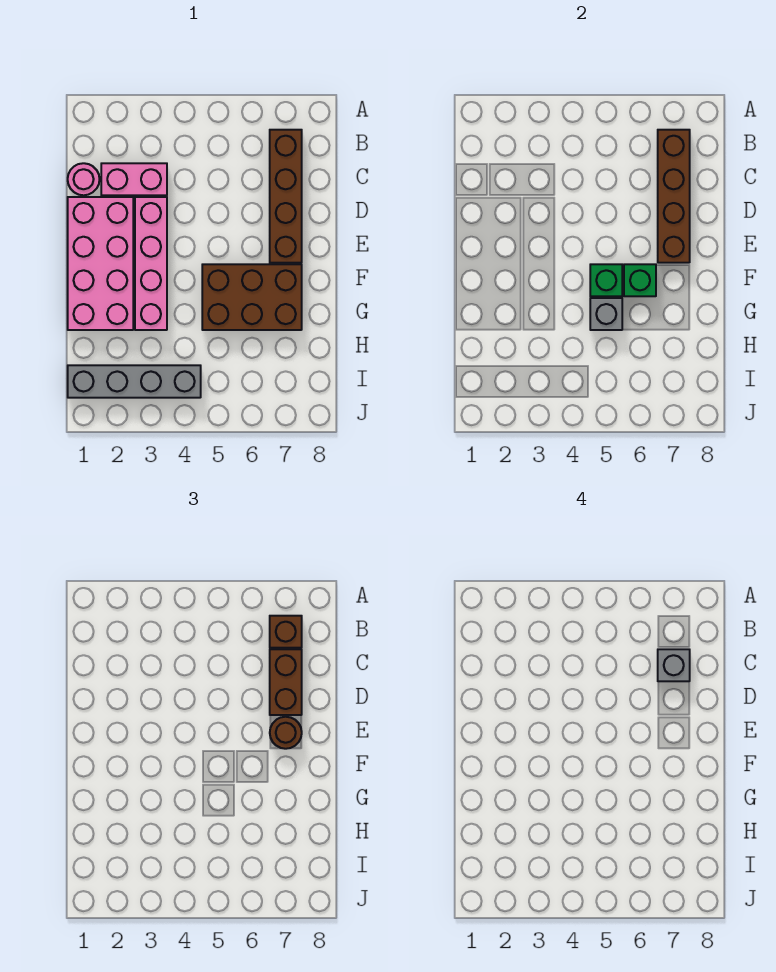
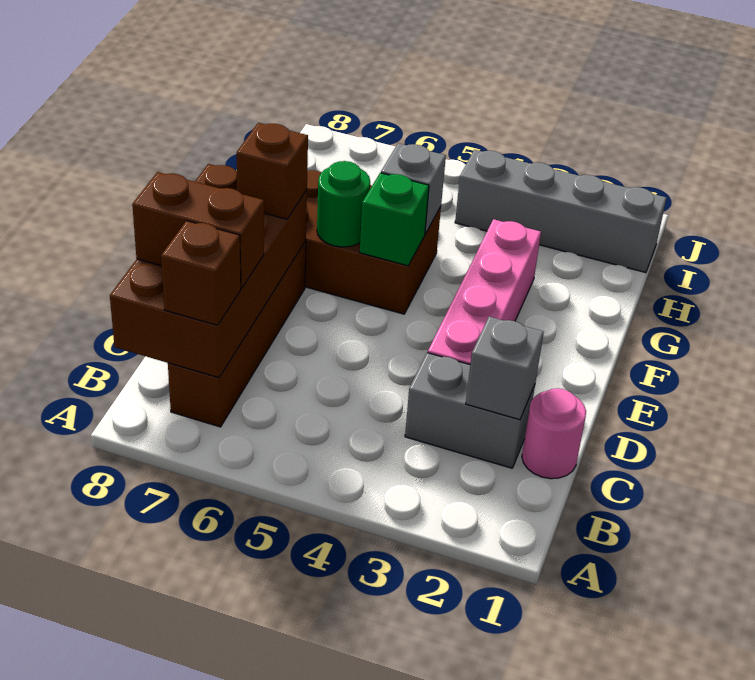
brown brick B7:E7 level 2 -> brown brick B7:E8 level 2
pink brick C2:C3 level 1 -> grey brick C2:C3 level 1
brown brick C7:D7 level 3 -> brown brick C7:C8 level 3
grey brick C7 level 4 -> grey brick C2 level 2
pink brick D1:G2 level 1 -> none
brown round brick E7 level 3 -> brown brick E7 level 3
green brick F6 level 2 -> green round brick F6 level 2

